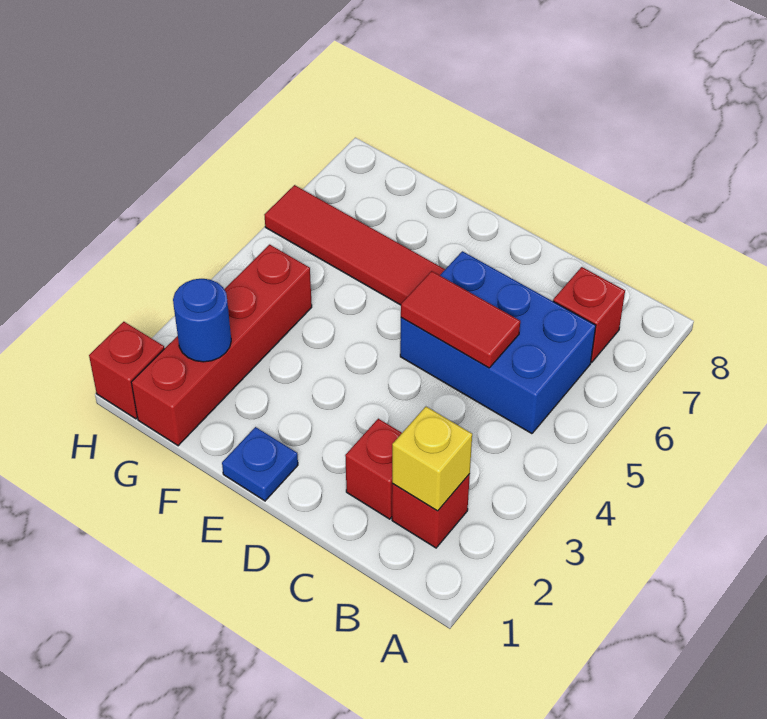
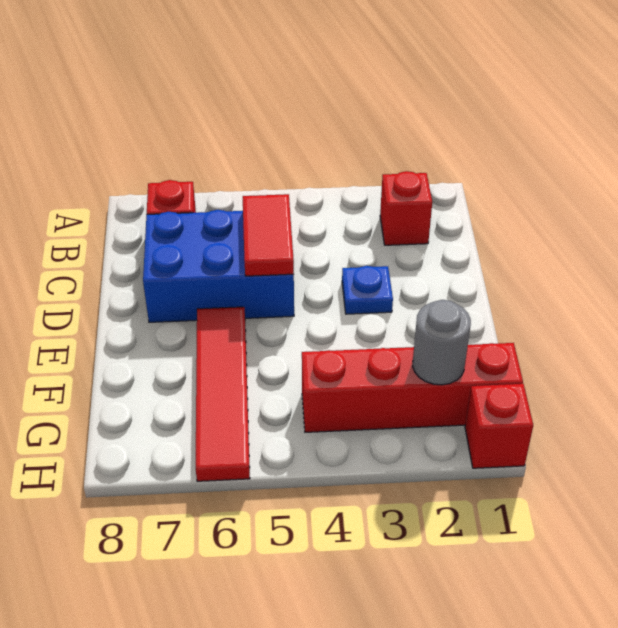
yellow brick B2 level 2 -> none
blue brick B5:D6 level 1 -> blue brick C5:D7 level 1
red brick C2 level 1 -> none
blue plate E1 level 1 -> blue plate D3 level 1
blue round brick G2 level 2 -> grey round brick G2 level 2

